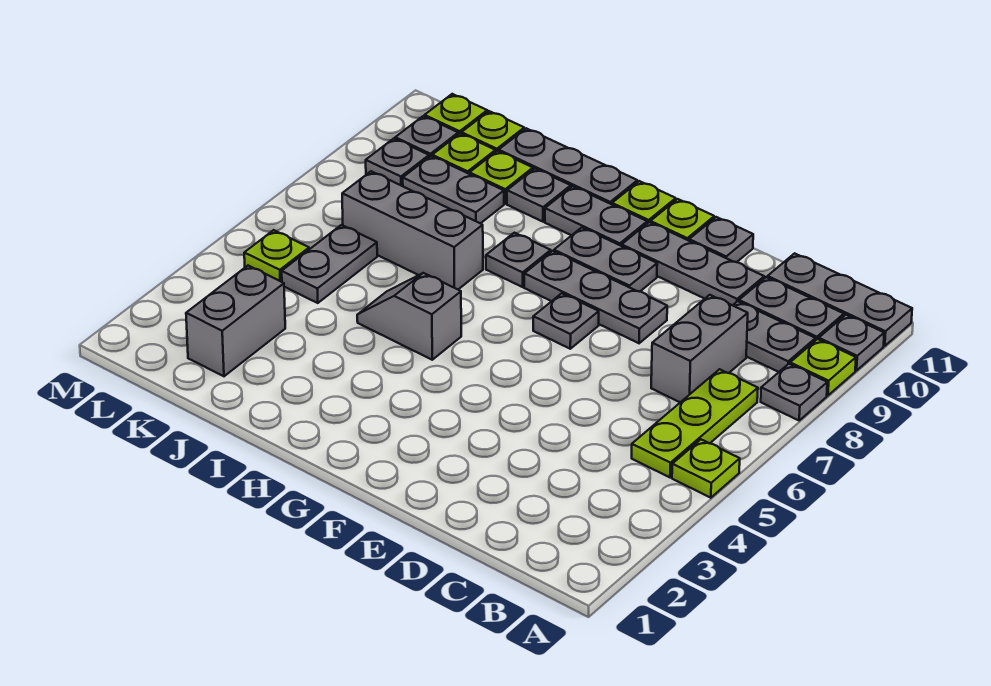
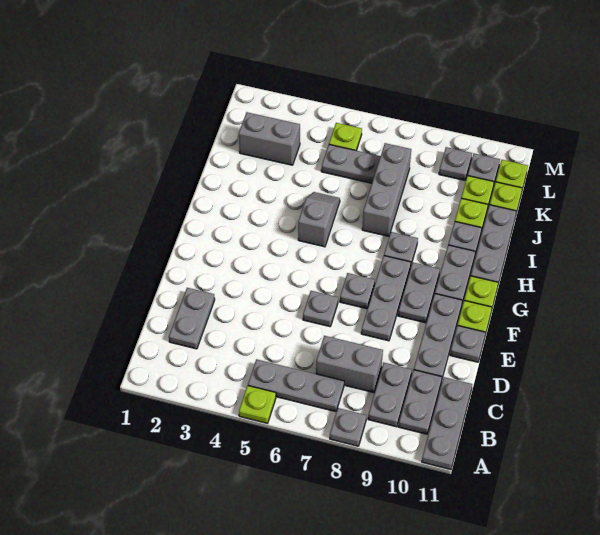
lime plate A9 level 1 -> none
grey plate A10 level 1 -> grey plate E6 level 1
lime plate B5:B7 level 1 -> grey plate B5:B7 level 1
grey plate J9:K9 level 1 -> grey plate C2:D2 level 1

